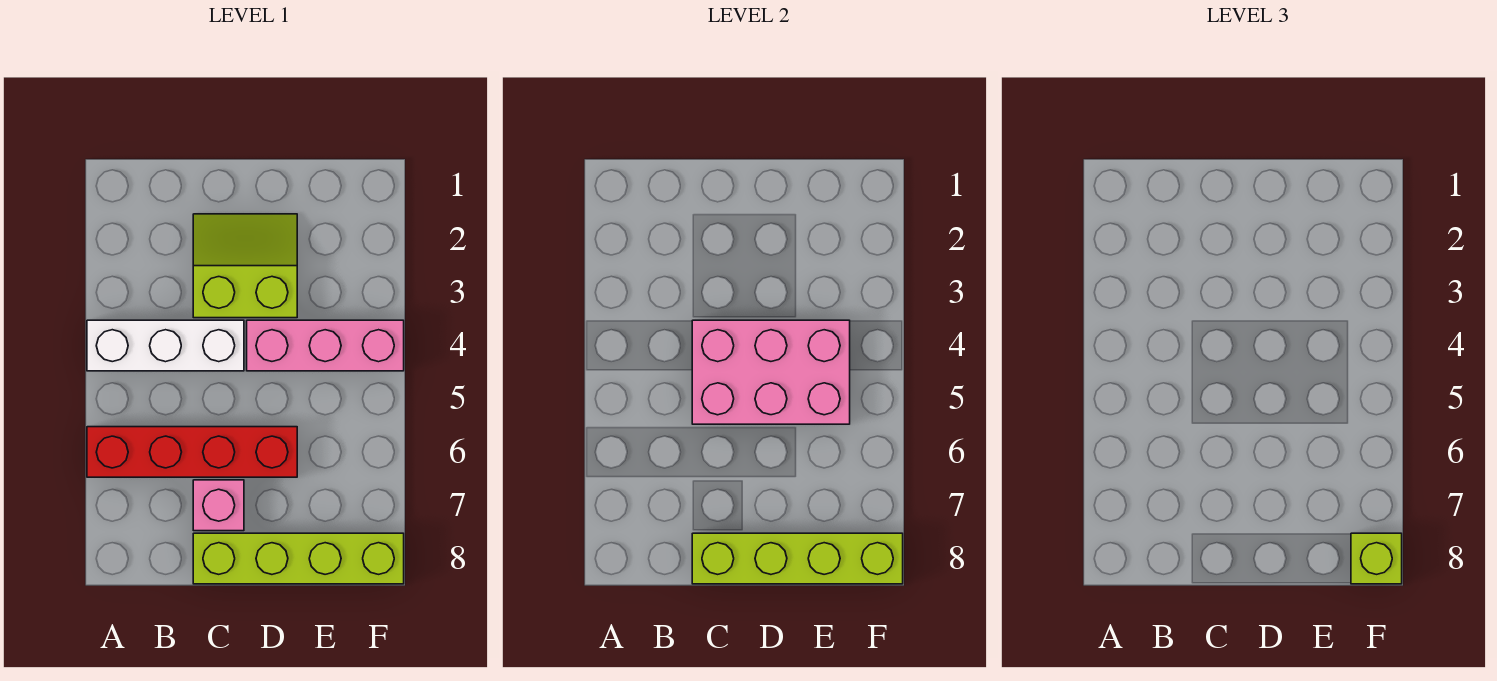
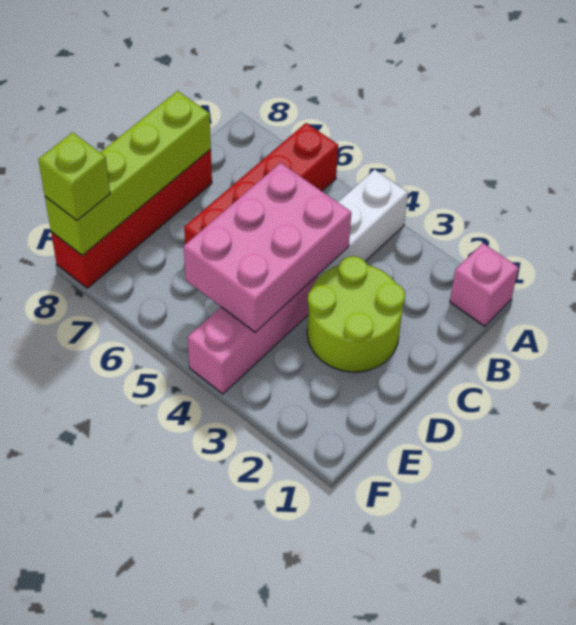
lime slope C2:D3 level 1 top 3 -> lime round brick C2:D3 level 1
pink brick C7 level 1 -> pink brick A1 level 1
lime brick C8:F8 level 1 -> red brick C8:F8 level 1

